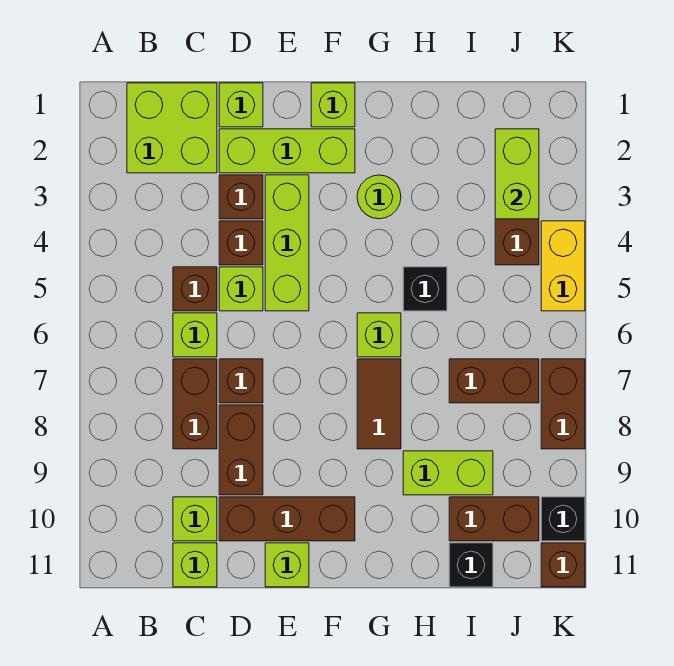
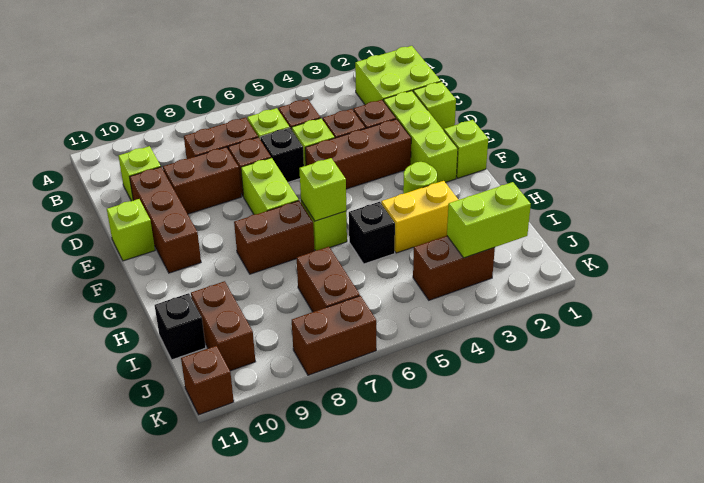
lime brick C11 level 1 -> lime brick G6 level 2
lime brick E3:E5 level 1 -> brown brick E3:E5 level 1
brown tile G7:G8 level 1 -> brown brick G7:G8 level 1
lime brick H9:I9 level 1 -> lime brick E7:F7 level 1
yellow brick K4:K5 level 1 -> yellow brick H3:H4 level 1
black brick K10 level 1 -> black brick D6 level 1

